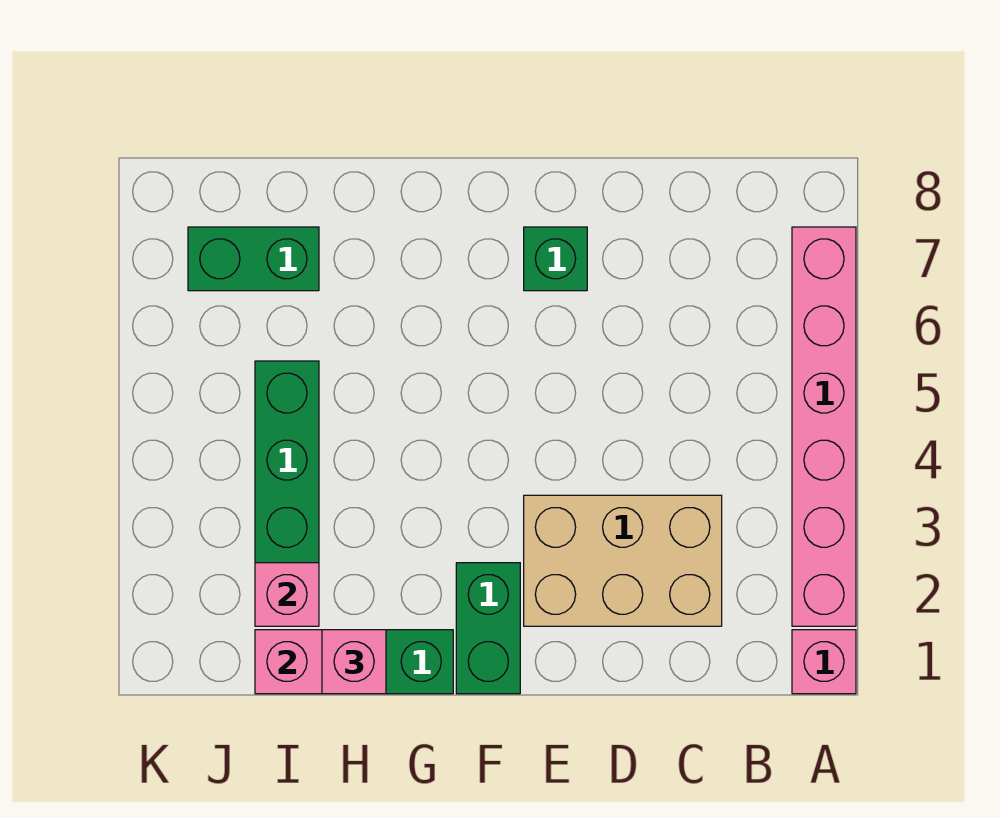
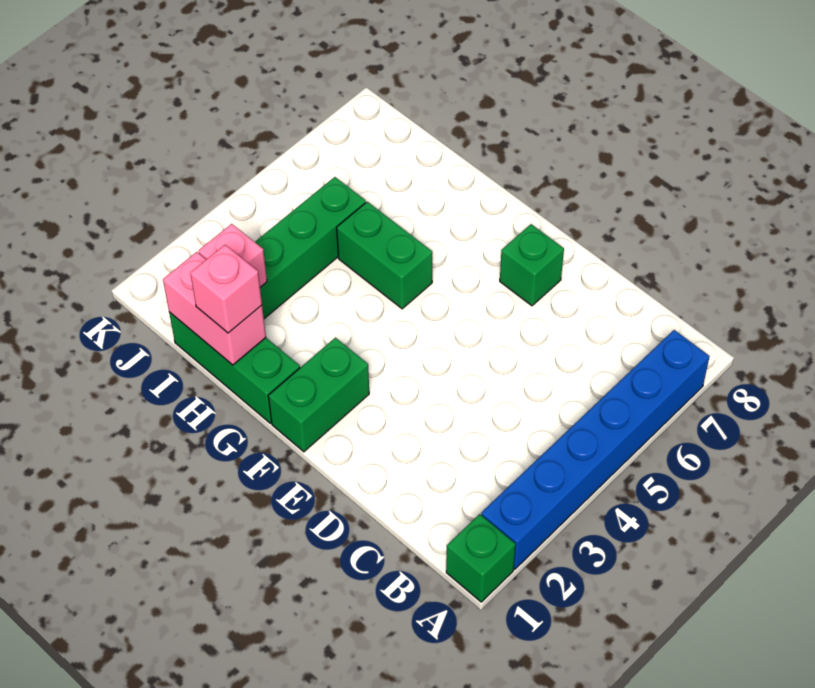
pink brick A1 level 1 -> green brick A1 level 1
pink brick A2:A7 level 1 -> blue brick A2:A7 level 1
tan brick C2:E3 level 1 -> none
green brick I7:J7 level 1 -> green brick G5:H5 level 1

